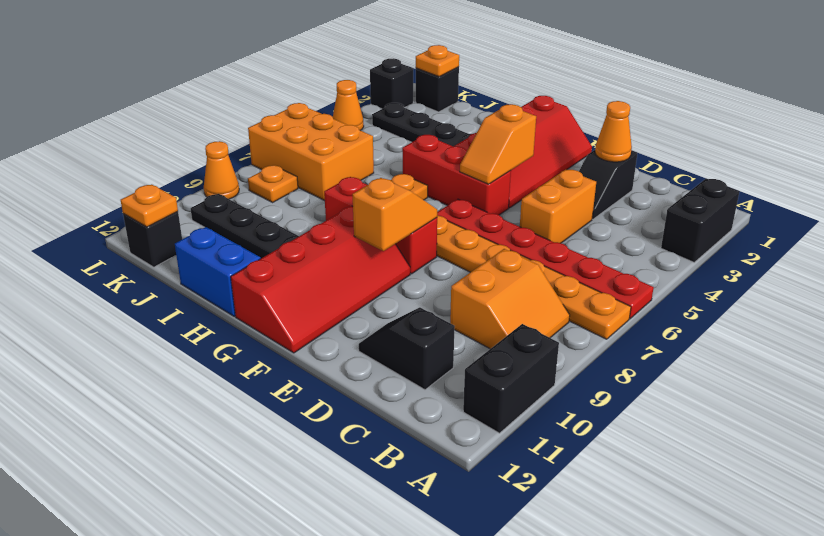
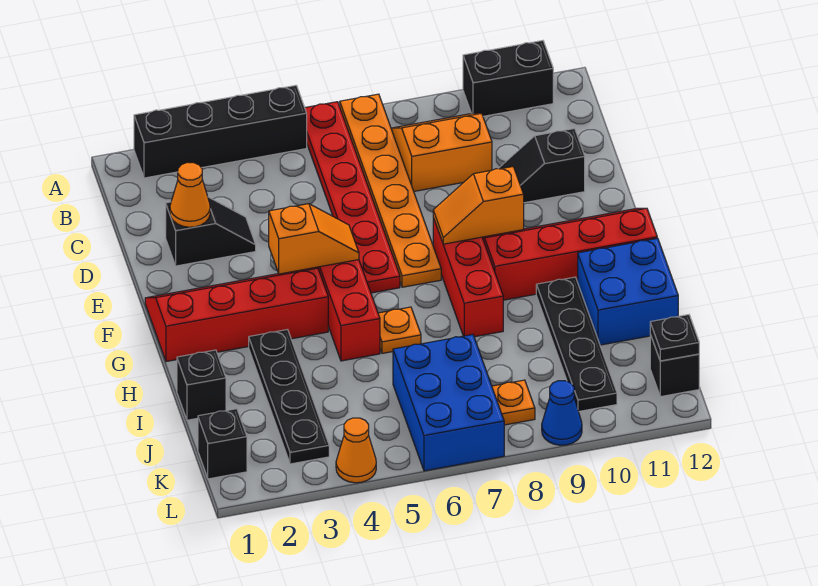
black brick A2:A3 level 1 -> black brick A2:A5 level 1
black slope C11:D11 level 1 top C -> black slope D10:D11 level 1 top 11
orange brick D4:D5 level 1 -> none
blue brick H12:I12 level 1 -> blue brick H11:I12 level 1
orange brick J6:L7 level 1 -> blue brick J6:L7 level 1
orange plate K1 level 2 -> none
orange plate K12 level 2 -> black plate K12 level 2
black brick L2 level 1 -> black brick I1 level 1
orange cone L9 level 1 -> blue cone L9 level 1

